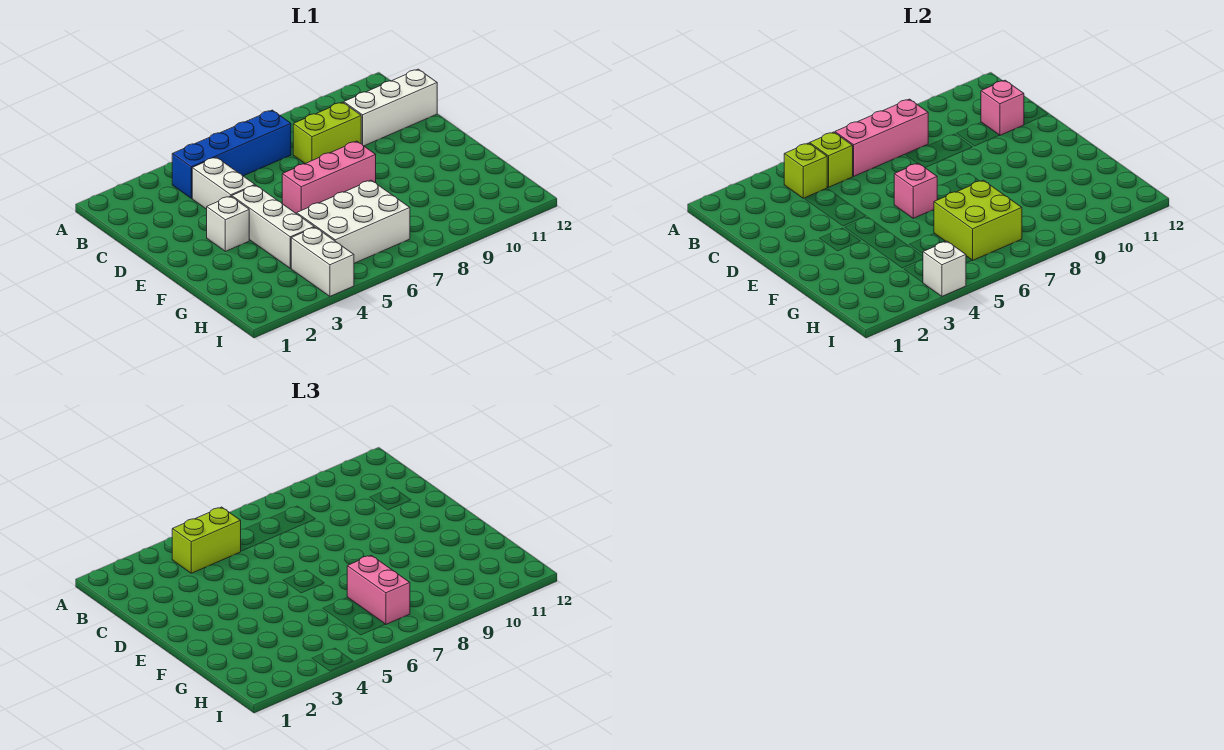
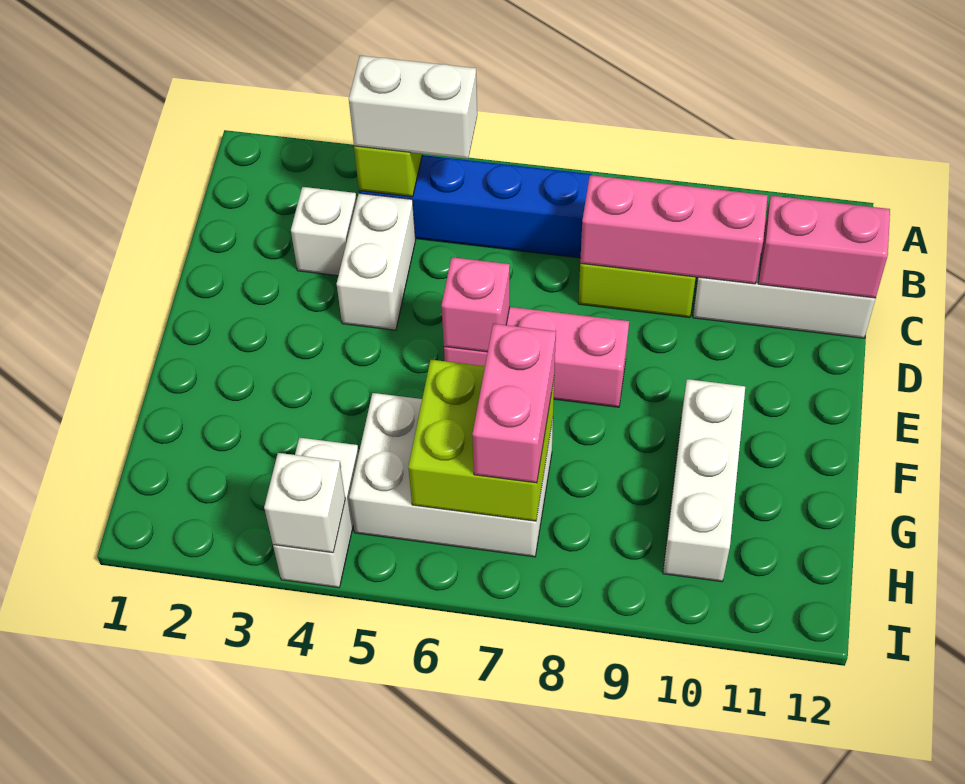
lime brick B4:B5 level 3 -> white brick B4:B5 level 3
lime brick B5 level 2 -> none
pink brick B6:B8 level 2 -> pink brick C8:C10 level 2
pink brick C11 level 2 -> pink brick C11:C12 level 2
white brick E3 level 1 -> white brick C3 level 1
white brick E4:G4 level 1 -> white brick F10:H10 level 1

